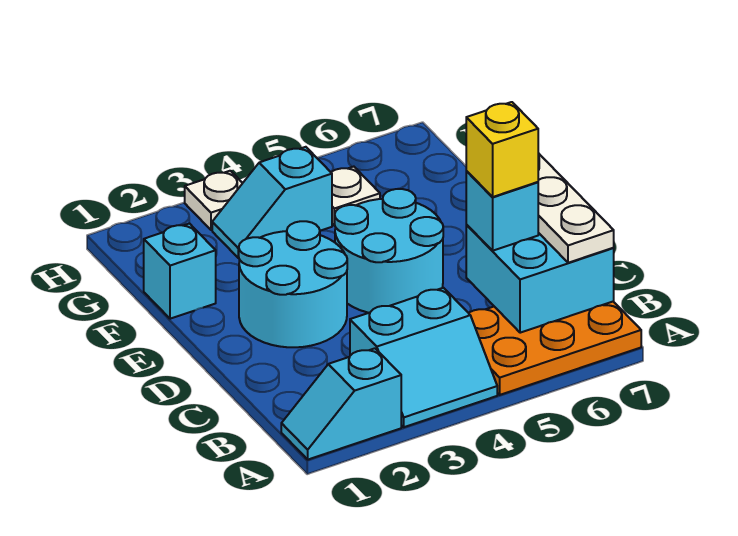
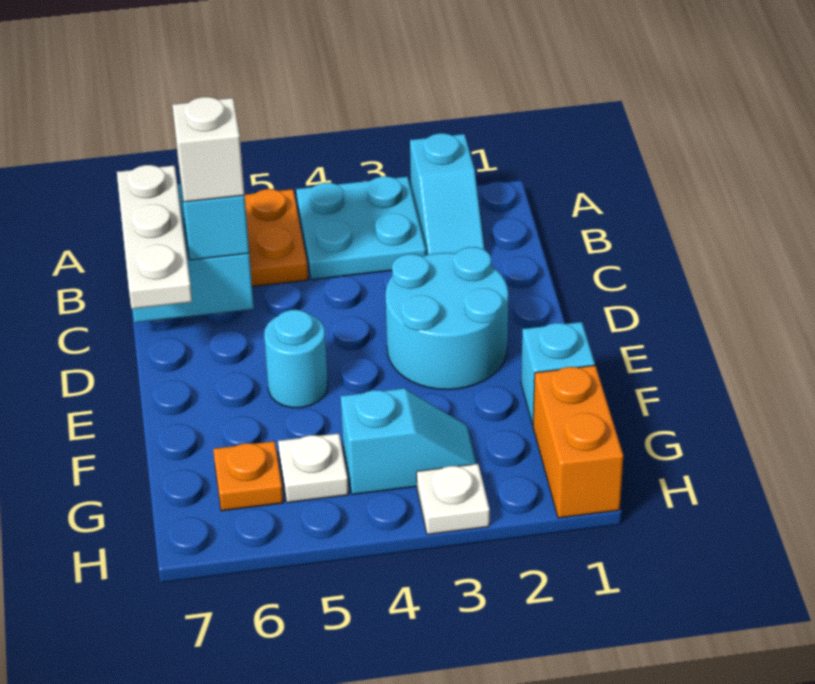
cyan slope A1:A2 level 1 top 2 -> cyan slope A2:B2 level 1 top A
cyan slope A3:B4 level 1 top B -> cyan plate A3:B4 level 1
yellow brick C6 level 4 -> white brick C6 level 4
cyan round brick D4:E5 level 1 -> cyan round brick E5 level 1
none -> orange brick G1:H1 level 1
none -> orange plate G6 level 1

